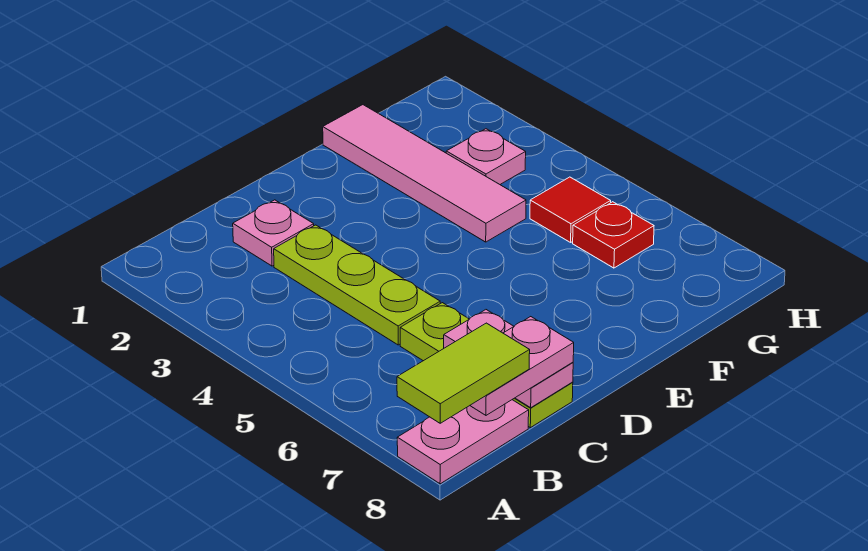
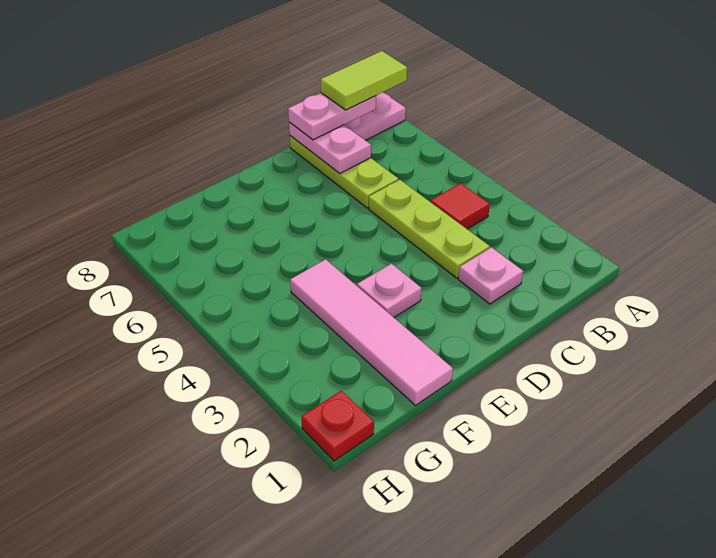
pink plate G3 level 1 -> pink plate E3 level 1
red tile G5 level 1 -> red tile B4 level 1
red plate G6 level 1 -> red plate H1 level 1

